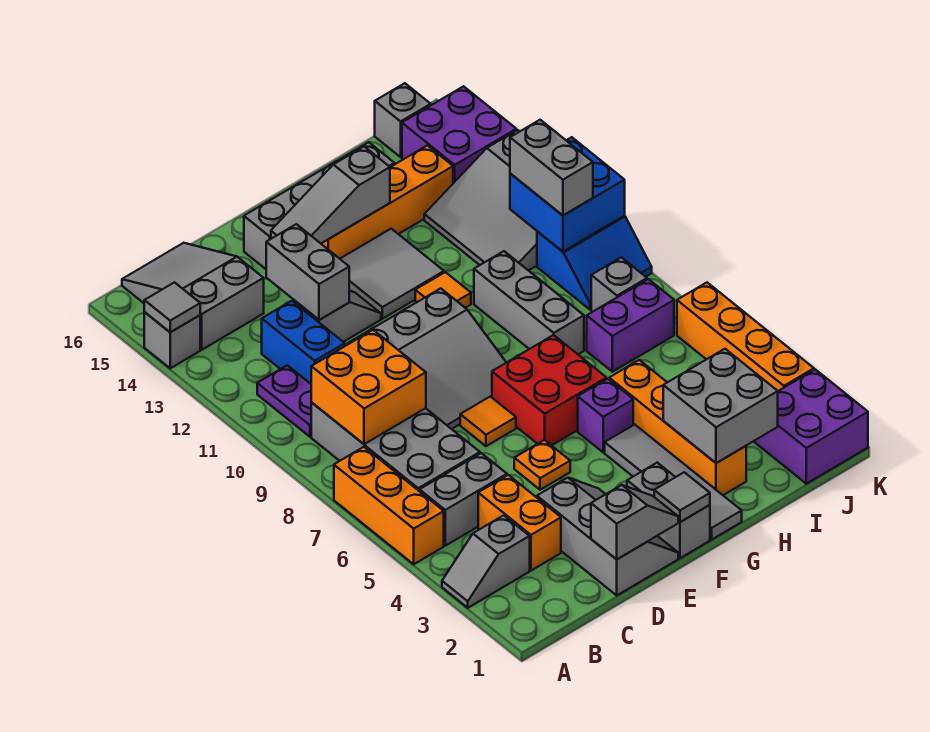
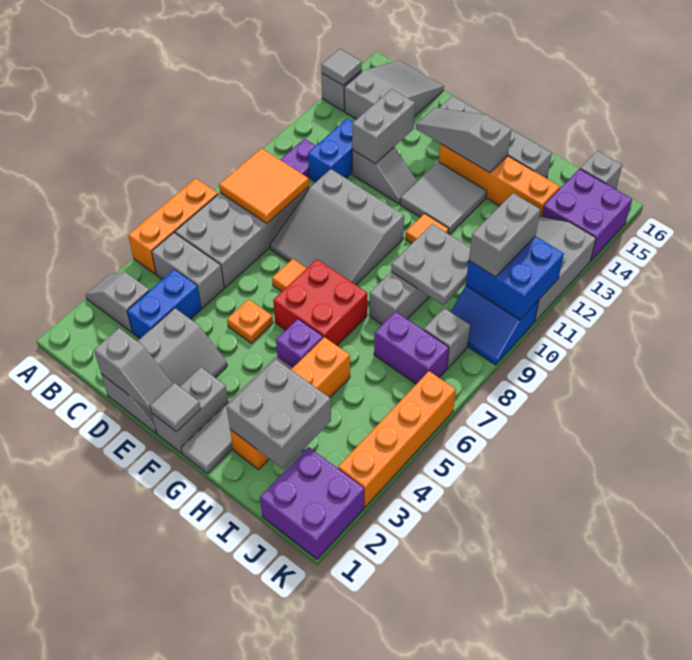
orange brick B8:C9 level 2 -> orange tile B8:C9 level 2
orange brick C3:C4 level 1 -> blue brick C3:C4 level 1
none -> grey plate H9:I10 level 2

